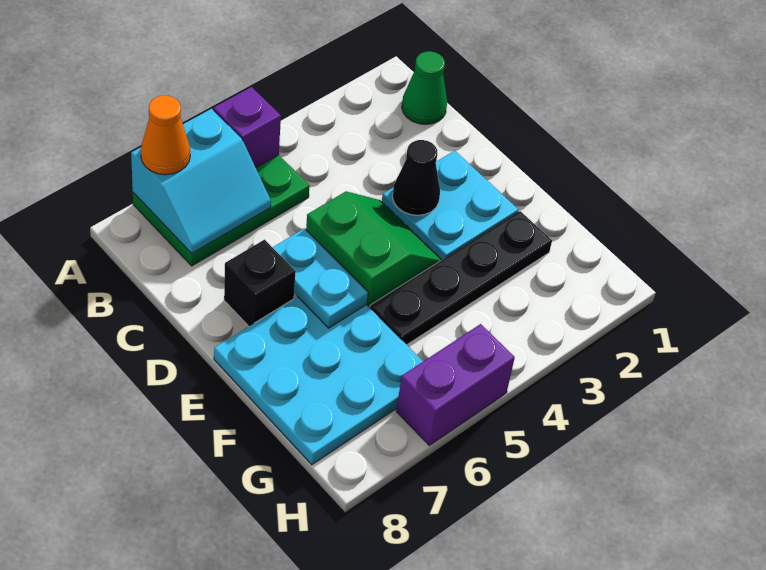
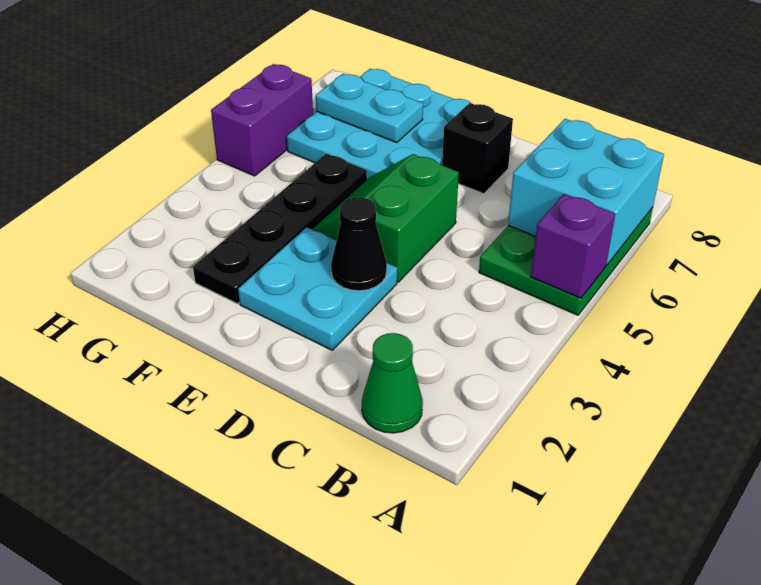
cyan slope A6:B7 level 2 top A -> cyan brick A6:B7 level 2
orange cone A7 level 3 -> none
green slope D4:E5 level 1 top 5 -> green slope D4:E5 level 1 top D
cyan plate D6:E6 level 2 -> cyan plate F7:G7 level 2

